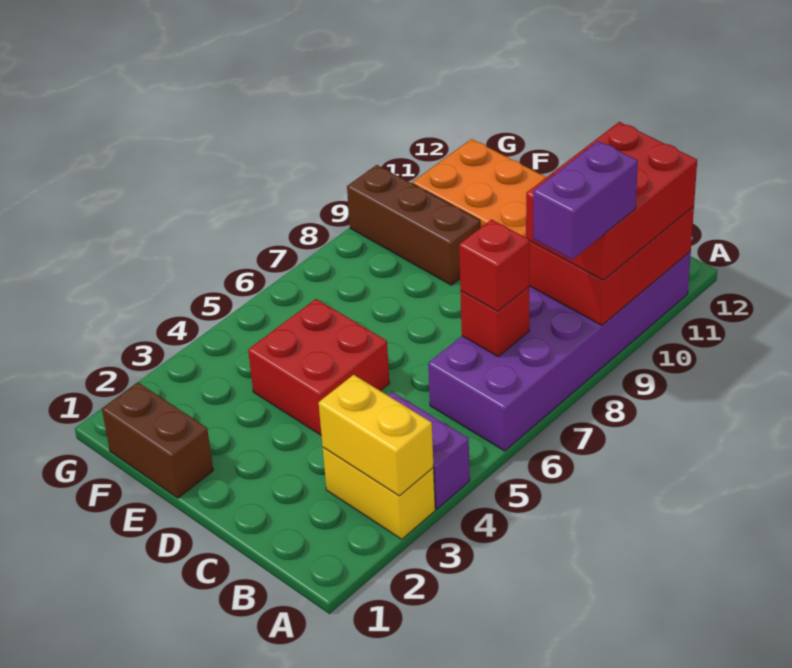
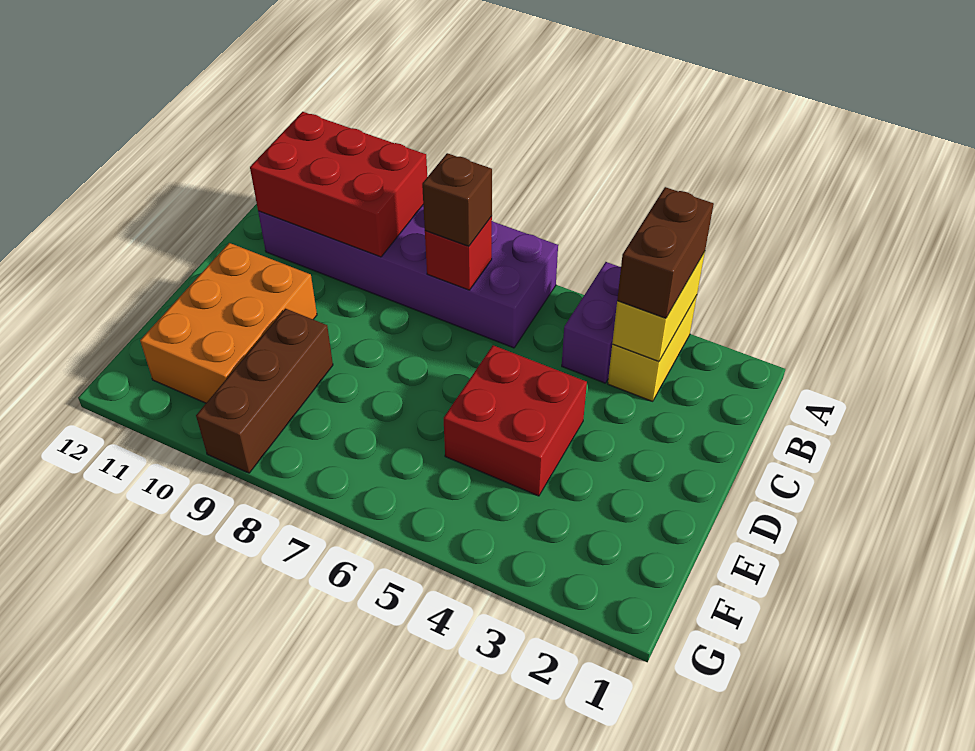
purple brick A8:A9 level 4 -> none
red brick A9:B11 level 3 -> none
red brick B7 level 3 -> brown brick B7 level 3
brown brick E1:F1 level 1 -> brown brick A3:B3 level 3

